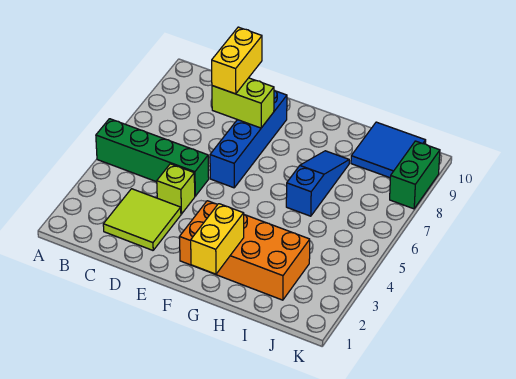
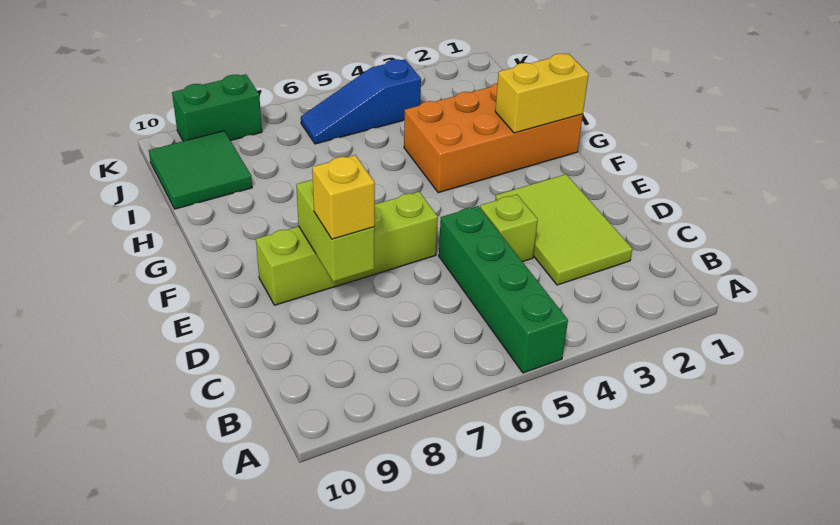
lime tile C2:D3 level 1 -> lime tile C2:E3 level 1
yellow brick D8:D9 level 3 -> yellow brick D8 level 3
blue brick E6:E9 level 1 -> lime brick E6:E9 level 1
orange brick F2:I3 level 1 -> orange brick G1:H4 level 1
blue slope H6:H8 level 1 top 6 -> blue slope J4:J6 level 1 top 4
blue tile I9:J10 level 1 -> green tile I9:J10 level 1

